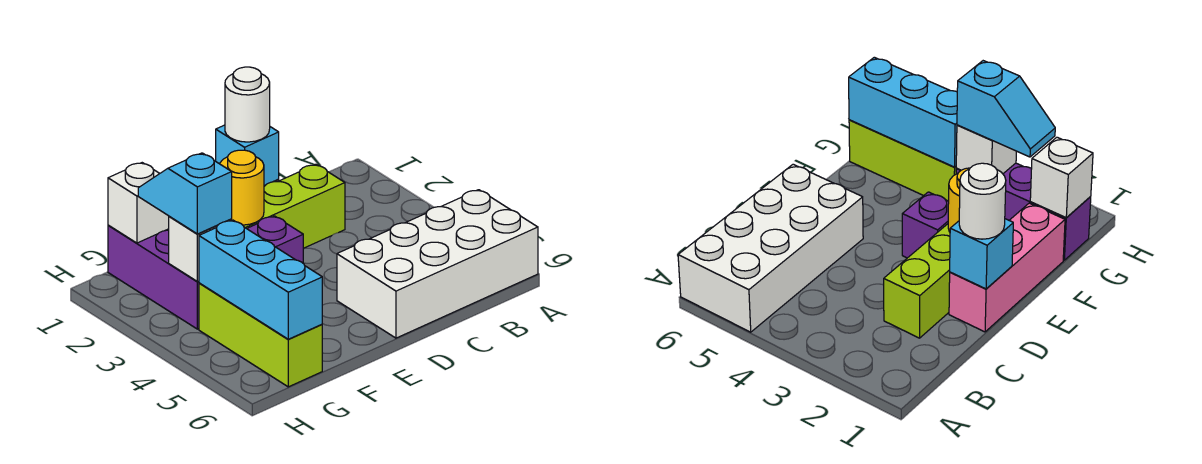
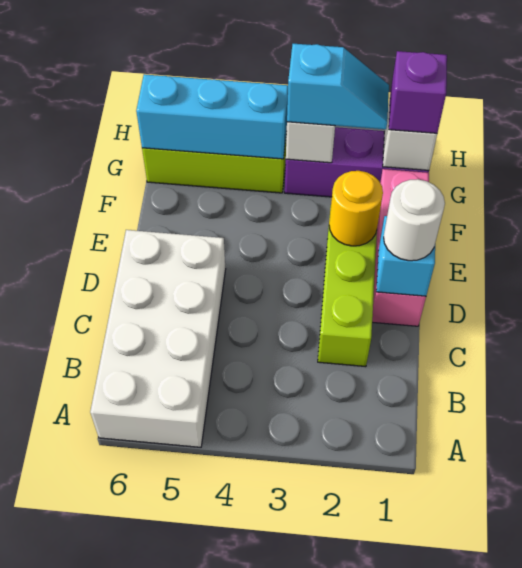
purple brick E3 level 1 -> purple brick G1 level 3

